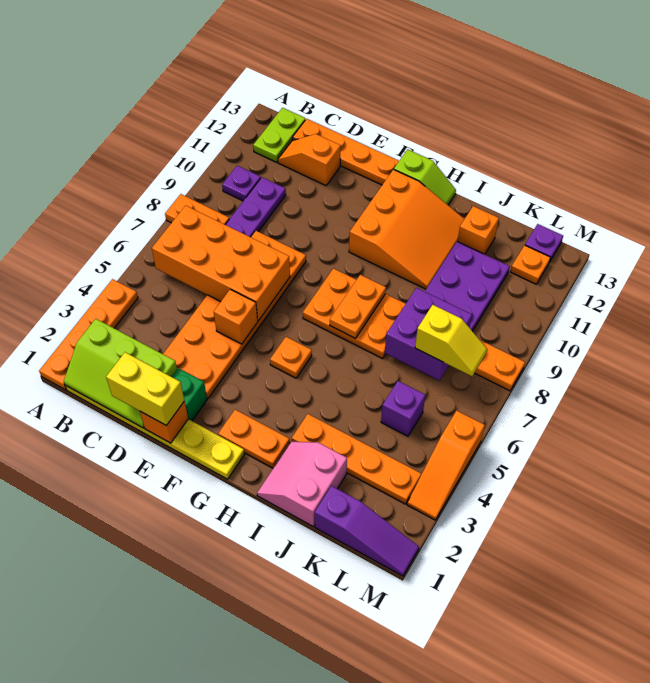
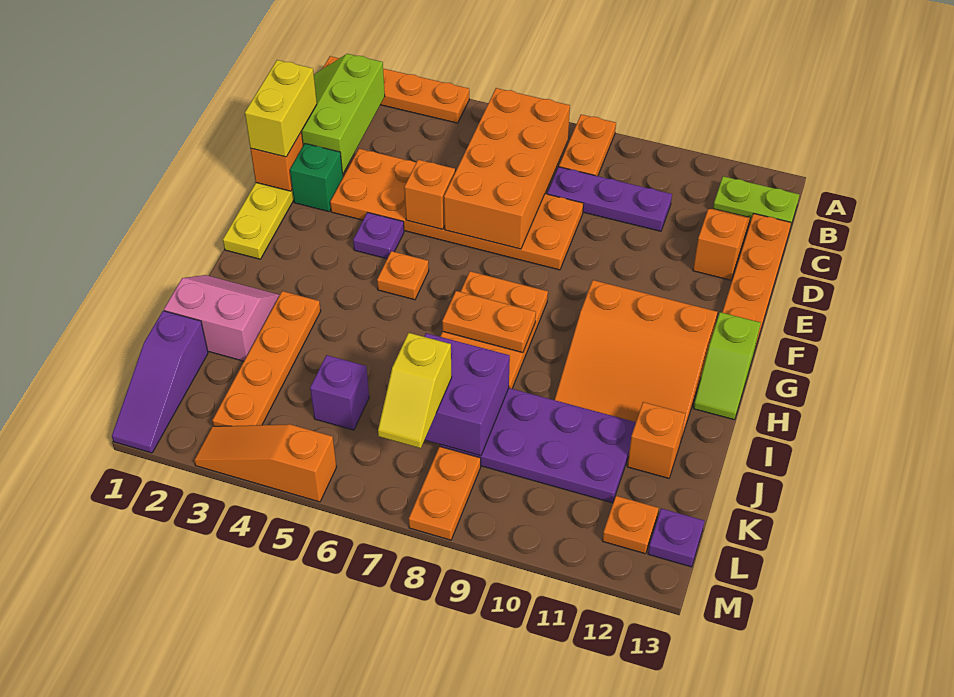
purple plate B10 level 1 -> purple plate F4 level 1
orange plate G2:H2 level 1 -> none

